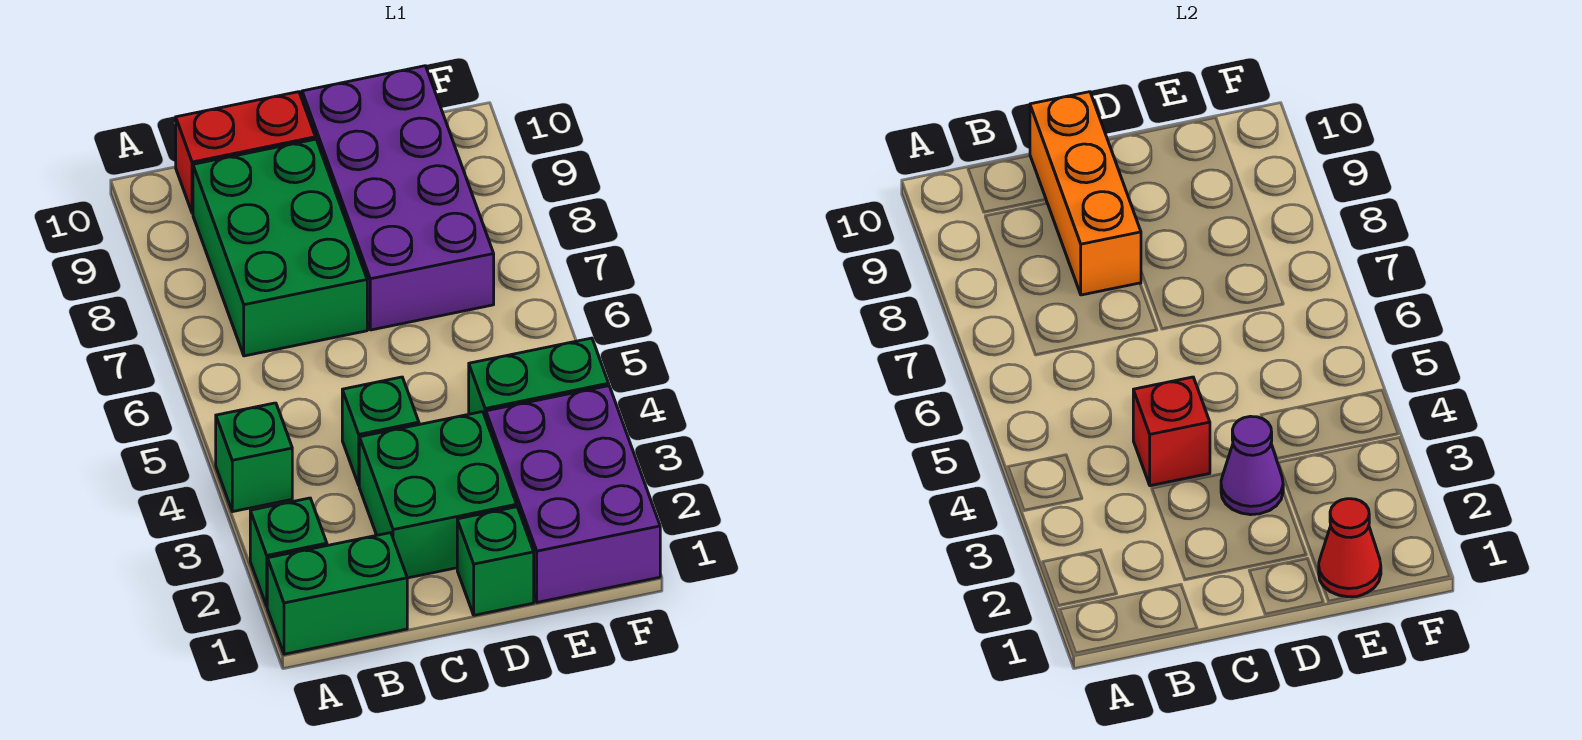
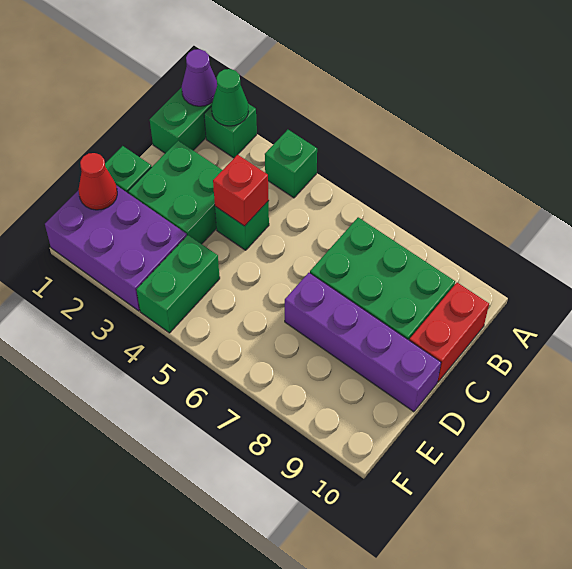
none -> green cone A2 level 2
orange brick C8:C10 level 2 -> none
purple cone D3 level 2 -> purple cone A1 level 2
purple brick D7:E10 level 1 -> purple brick D7:D10 level 1

